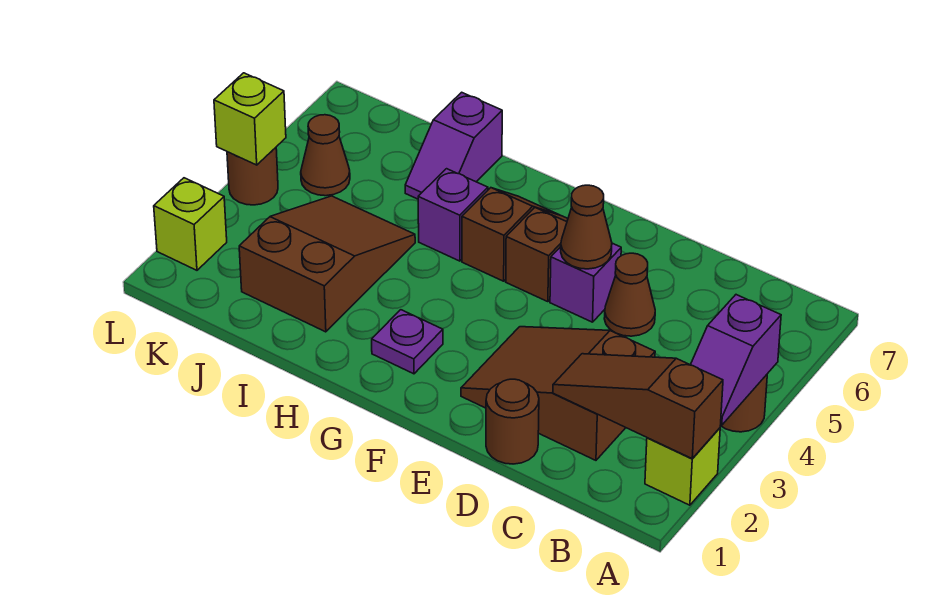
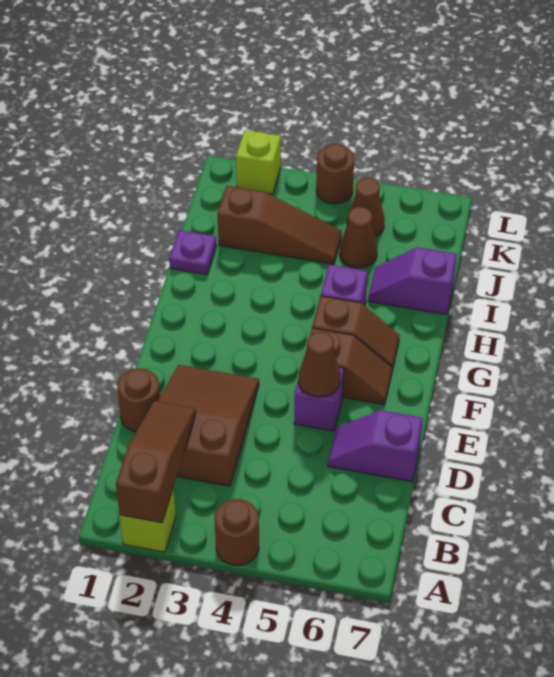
purple slope A3:A4 level 2 top 4 -> purple slope D6:D7 level 1 top 7
brown cone D5 level 1 -> brown cone J5 level 1
purple plate G2 level 1 -> purple plate I1 level 1
brown slope I2:J4 level 1 top 2 -> brown slope J2:J4 level 1 top 2
lime brick L4 level 2 -> none

